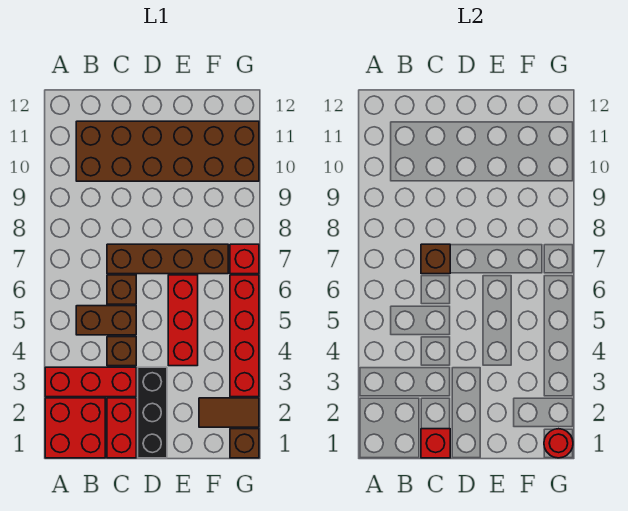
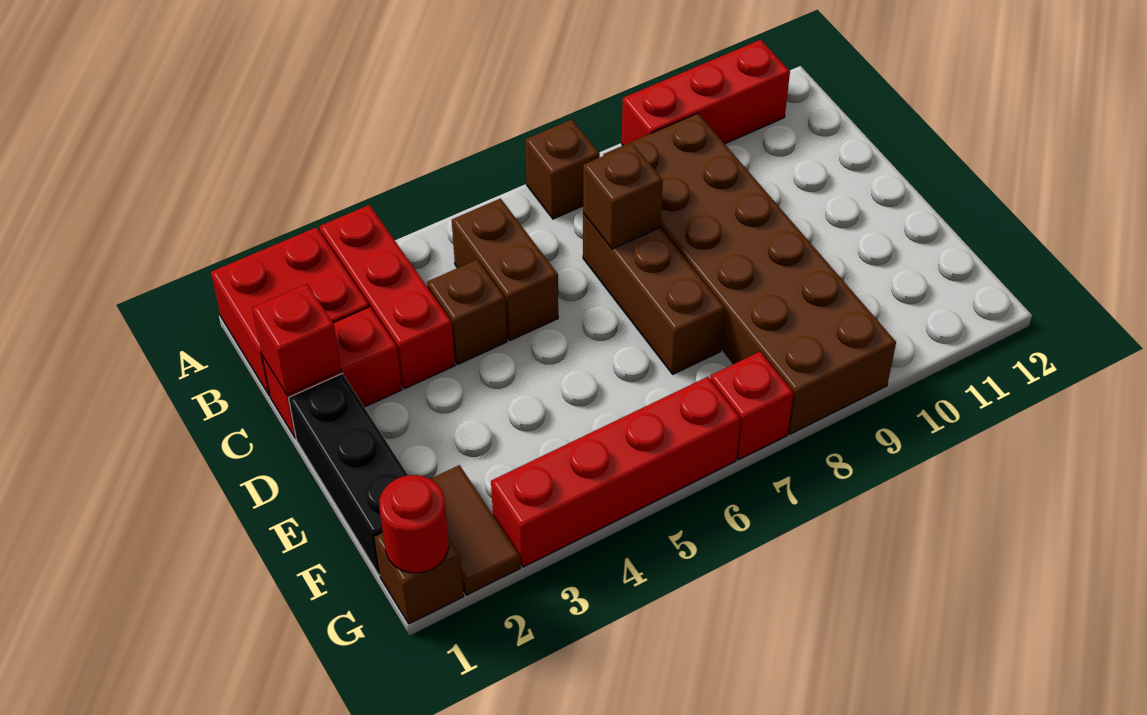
brown brick B10:G11 level 1 -> brown brick B8:G9 level 1
brown brick C6 level 1 -> brown brick A7 level 1
brown brick C7:F7 level 1 -> brown brick C7:E7 level 1
black brick D1:D3 level 1 -> black brick D1:F1 level 1
red brick E4:E6 level 1 -> red brick A9:A11 level 1

